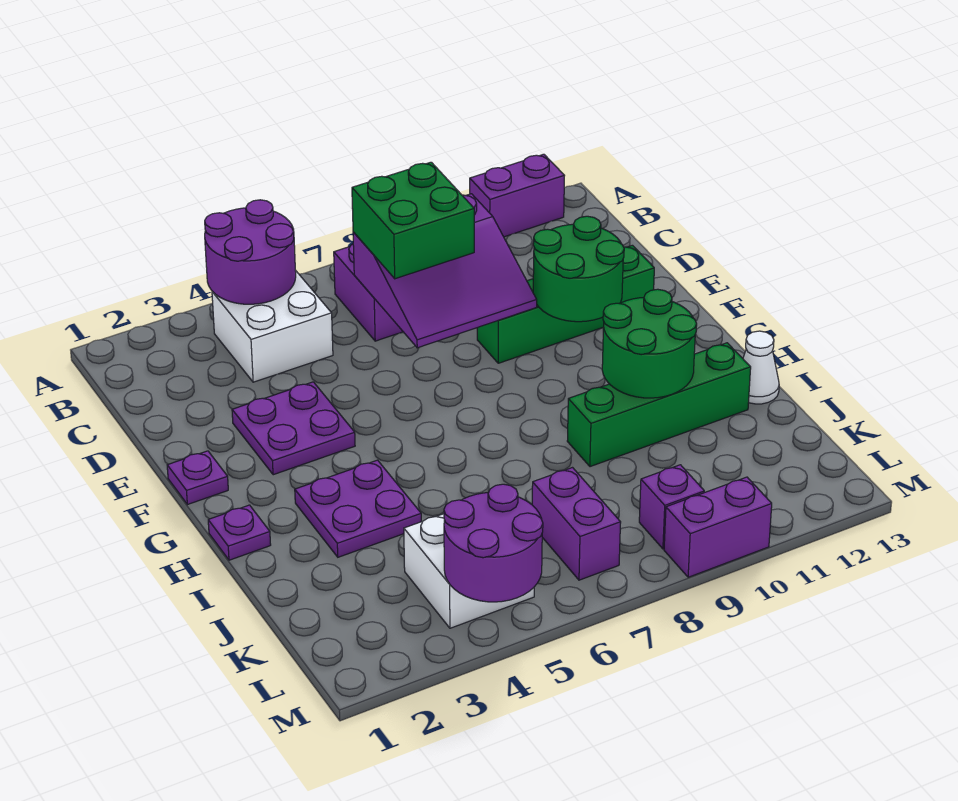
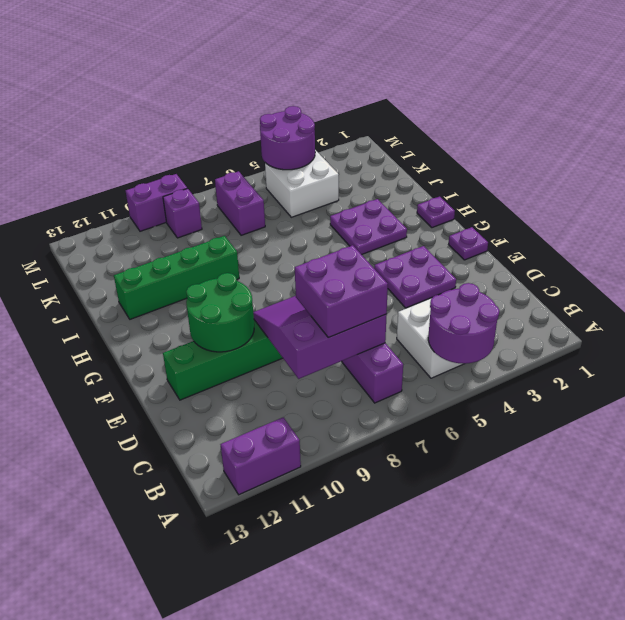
green brick C7:D8 level 3 -> purple brick C7:D8 level 3
green round brick H10:I11 level 2 -> none
white cone I13 level 1 -> none

